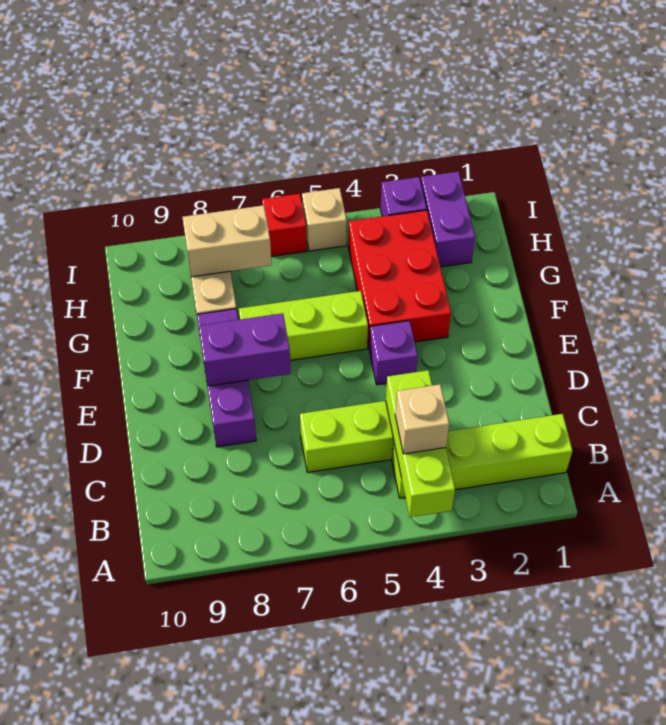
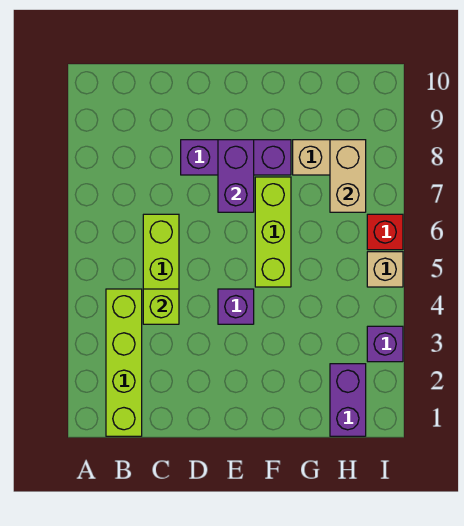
lime brick A4:C4 level 2 -> lime brick C4 level 2
tan brick B4 level 3 -> none
red brick F3:H4 level 1 -> none
purple brick H2:I2 level 1 -> purple brick H1:H2 level 1

